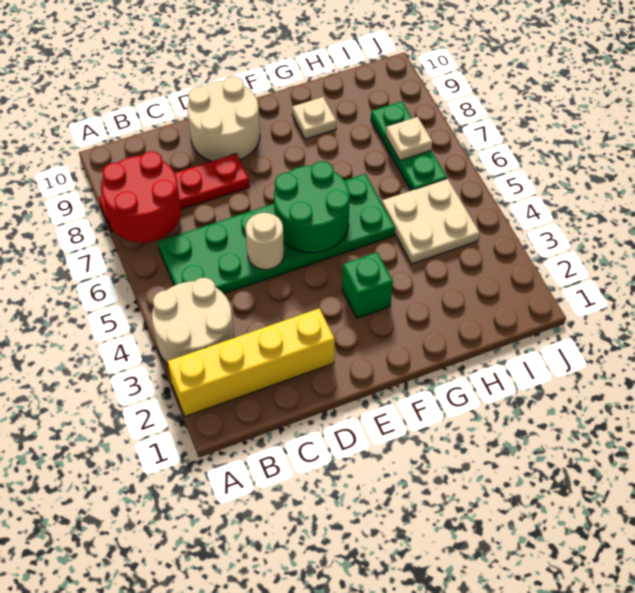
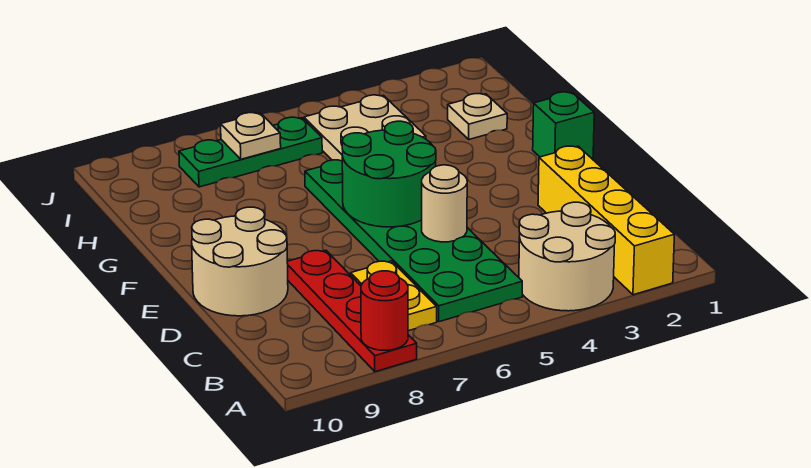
red round brick A7:B8 level 2 -> red round brick A8 level 2
none -> yellow plate B7:C7 level 1
green brick F3 level 1 -> green brick F1 level 1
tan plate G9 level 1 -> tan plate H2 level 1

